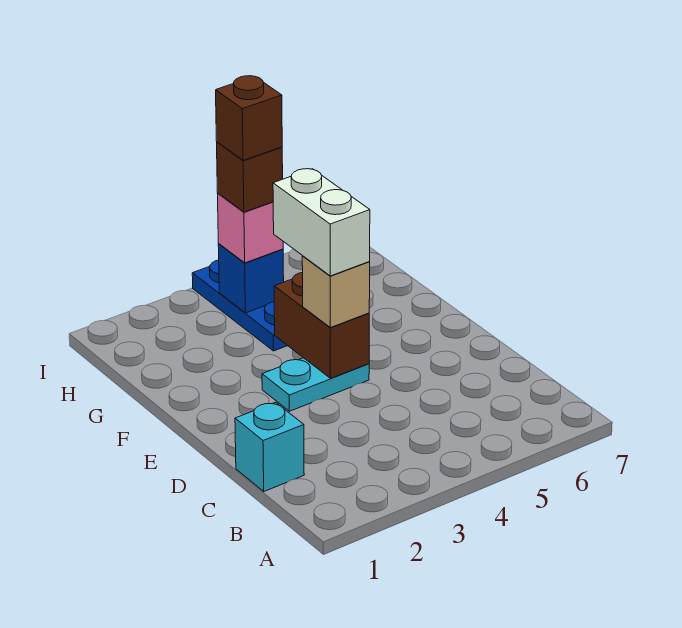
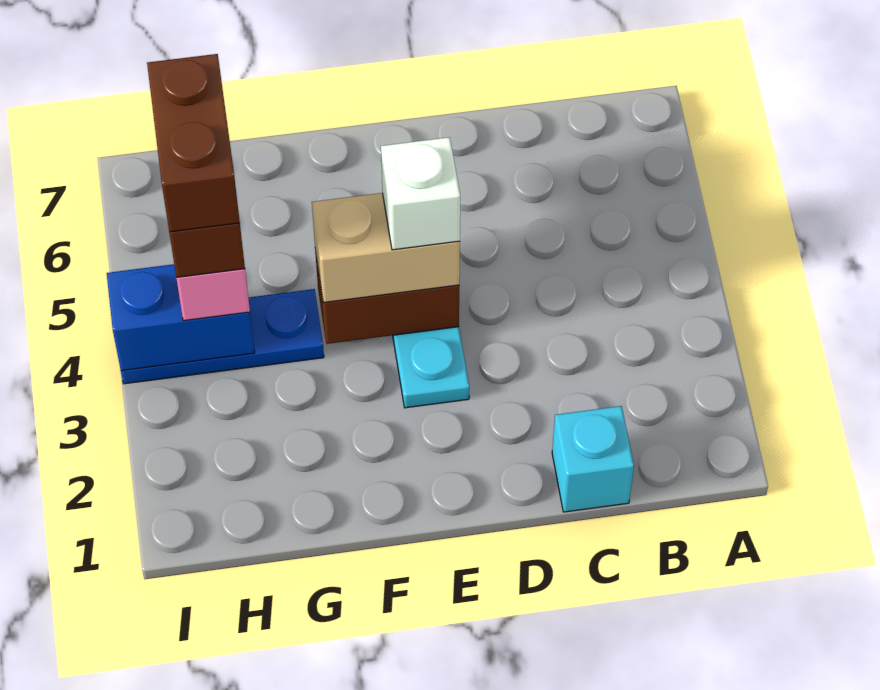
tan brick E4 level 3 -> tan brick E4:F4 level 3
white brick E4:F4 level 4 -> white brick E4 level 4
blue brick H4 level 2 -> blue brick H4:I4 level 2
brown brick H4 level 5 -> brown brick H4:H5 level 5

